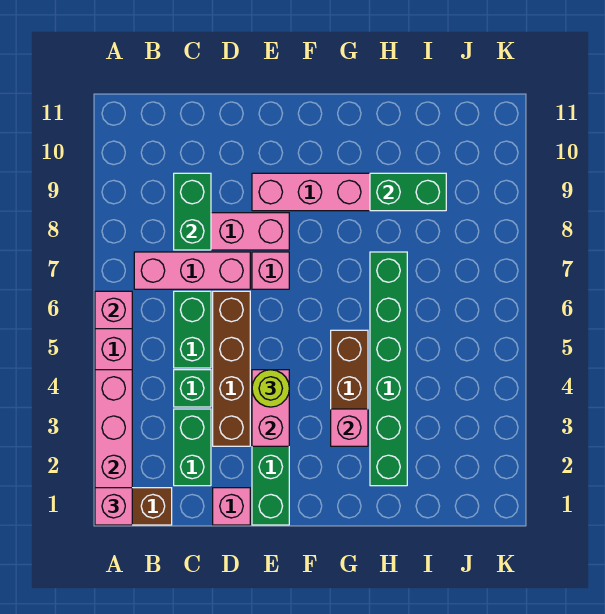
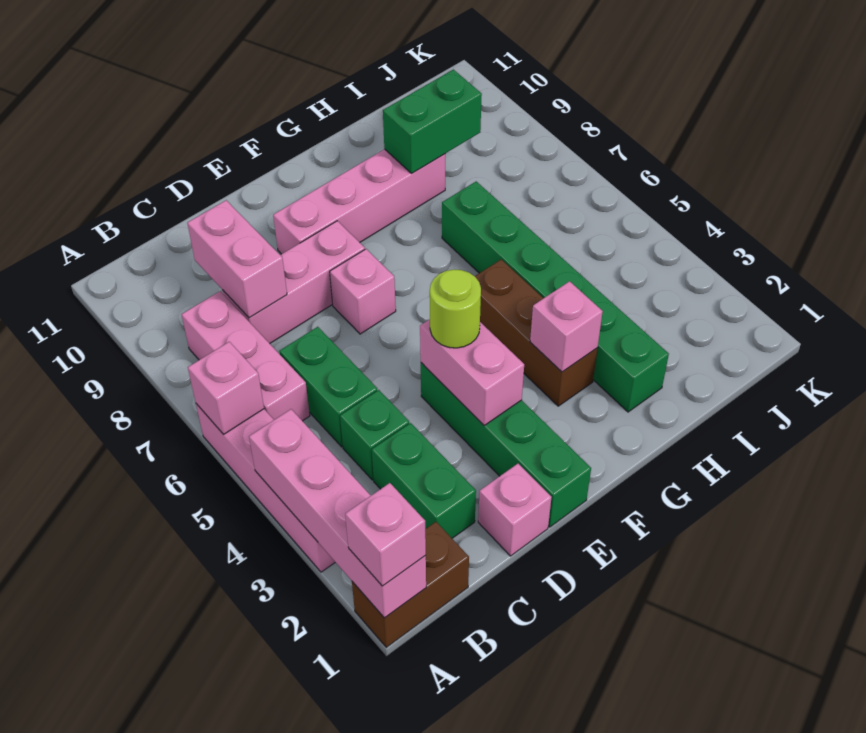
pink brick B7:D7 level 1 -> pink brick B6:B8 level 1
green brick C8:C9 level 2 -> pink brick C8:C9 level 2
brown brick D3:D6 level 1 -> none

